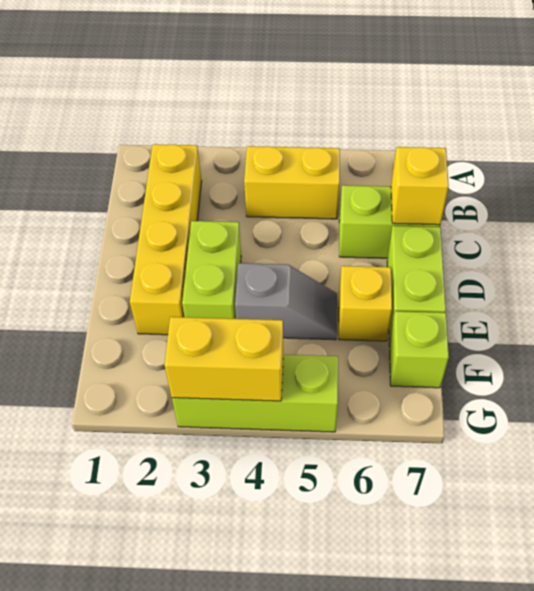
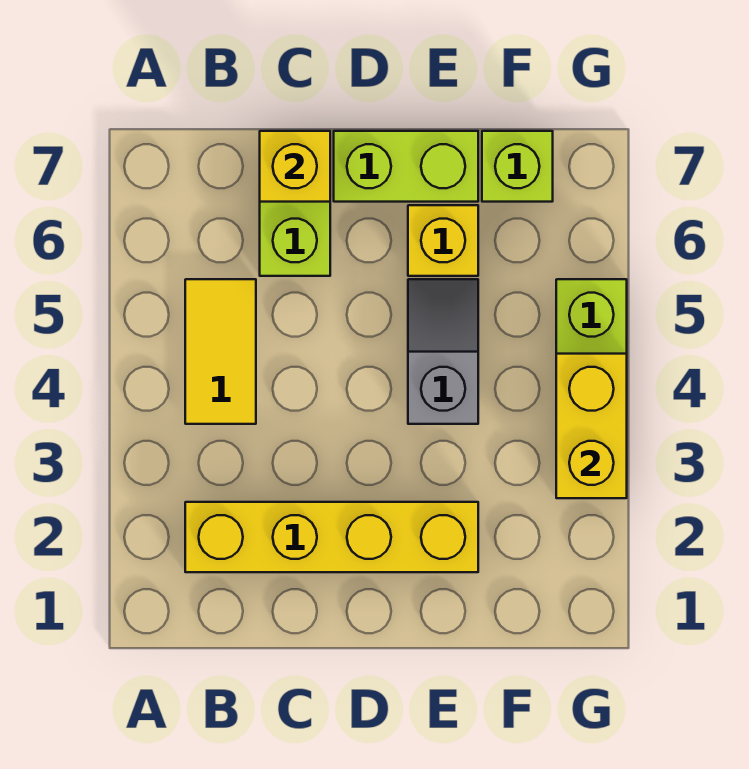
yellow brick B4:B5 level 1 -> yellow tile B4:B5 level 1
lime brick D3:E3 level 1 -> none

